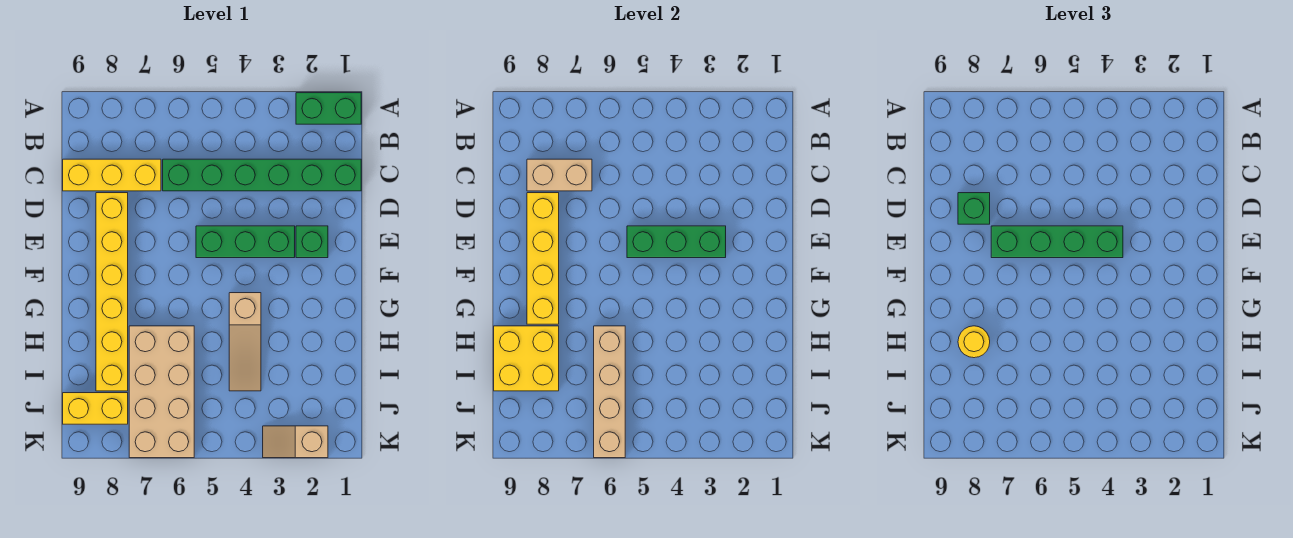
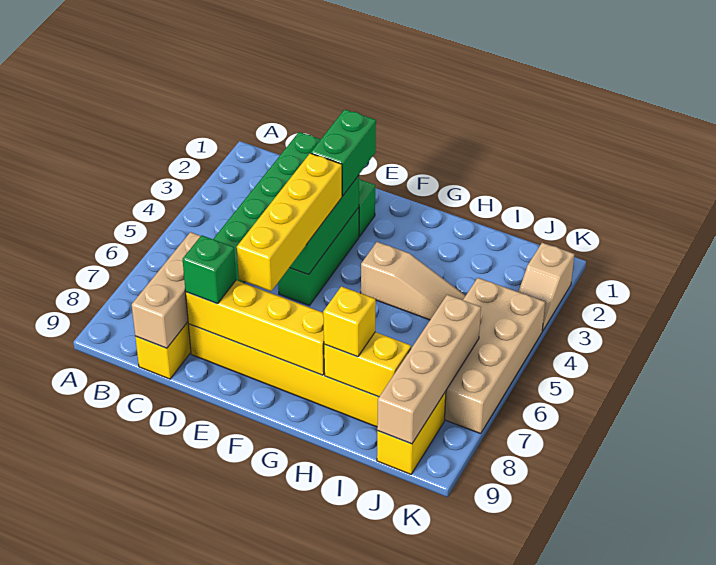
green brick A1:A2 level 1 -> green brick E2:E3 level 3
tan brick C7:C8 level 2 -> tan brick C7:C9 level 2
green brick E4:E7 level 3 -> yellow brick E4:E7 level 3
tan brick H6:K7 level 1 -> tan brick J4:K7 level 1
tan brick H6:K6 level 2 -> tan brick J6:J9 level 2
yellow brick H8:I9 level 2 -> yellow brick H8:I8 level 2
yellow round brick H8 level 3 -> yellow brick H8 level 3

